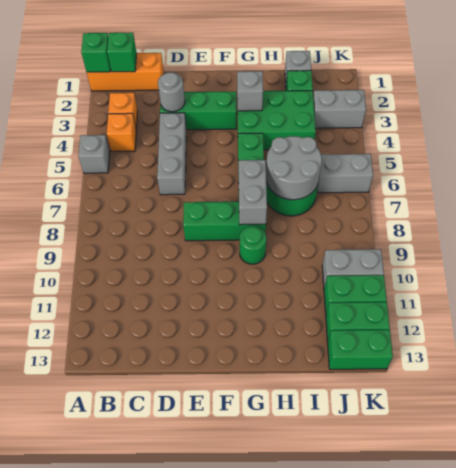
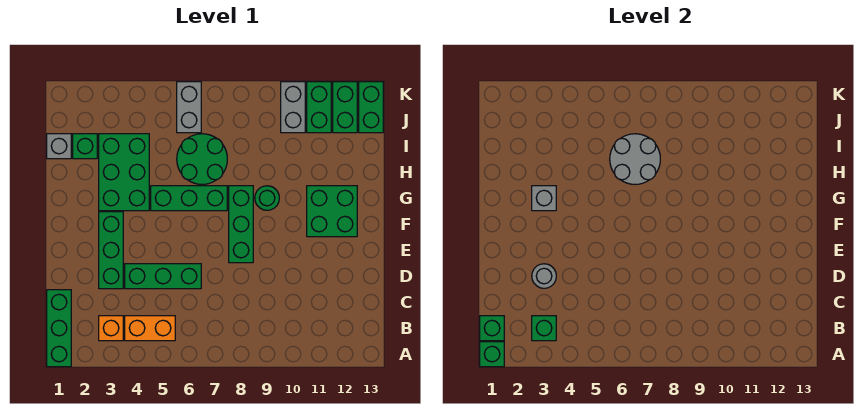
orange brick A1:C1 level 1 -> green brick A1:C1 level 1
grey brick A5 level 1 -> none
none -> green brick B3 level 2
orange brick B4 level 1 -> orange brick B4:B5 level 1
grey brick D4:D6 level 1 -> green brick D4:D6 level 1
none -> green brick F11:G12 level 1
grey brick G7:G8 level 2 -> none
grey brick J3:K3 level 1 -> none

